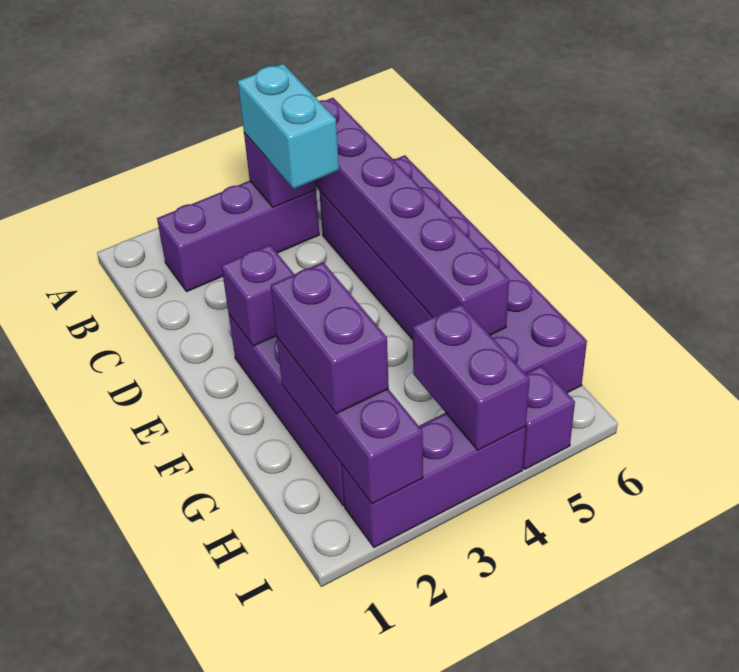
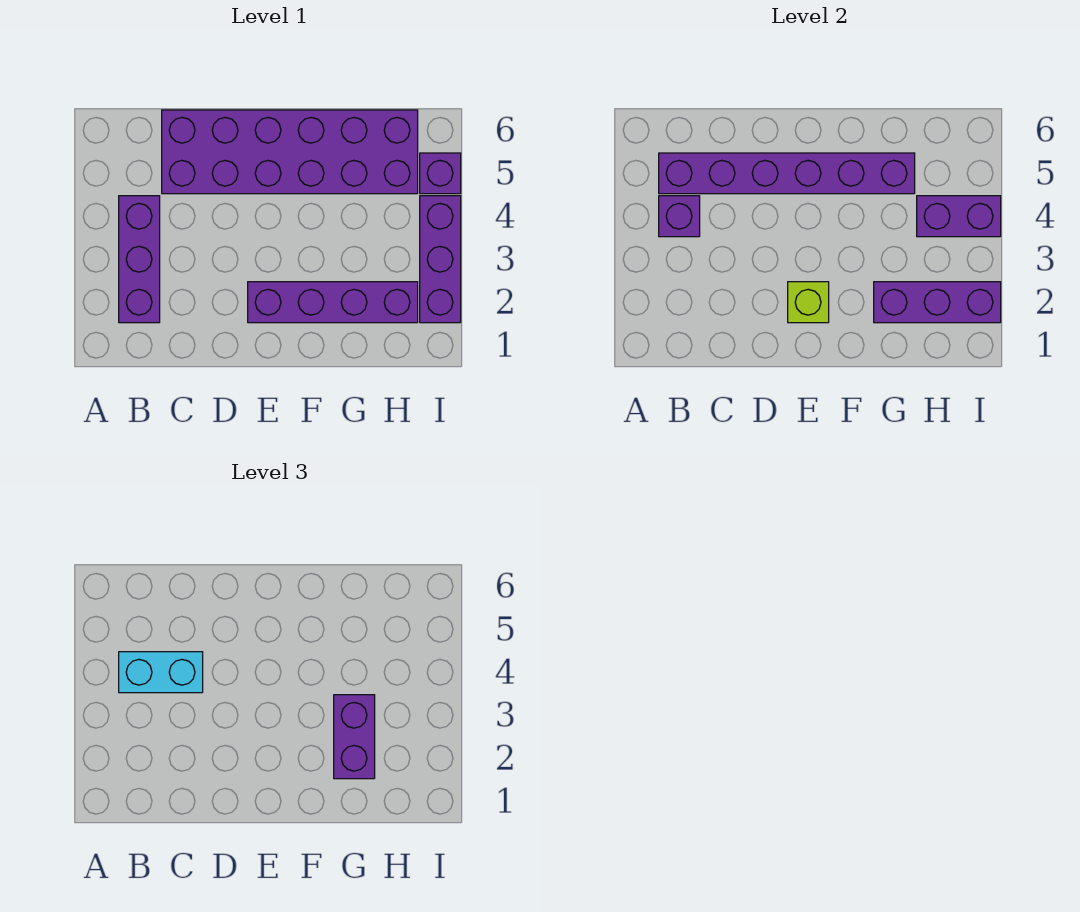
purple brick E2 level 2 -> lime brick E2 level 2
purple brick G2:H2 level 3 -> purple brick G2:G3 level 3

